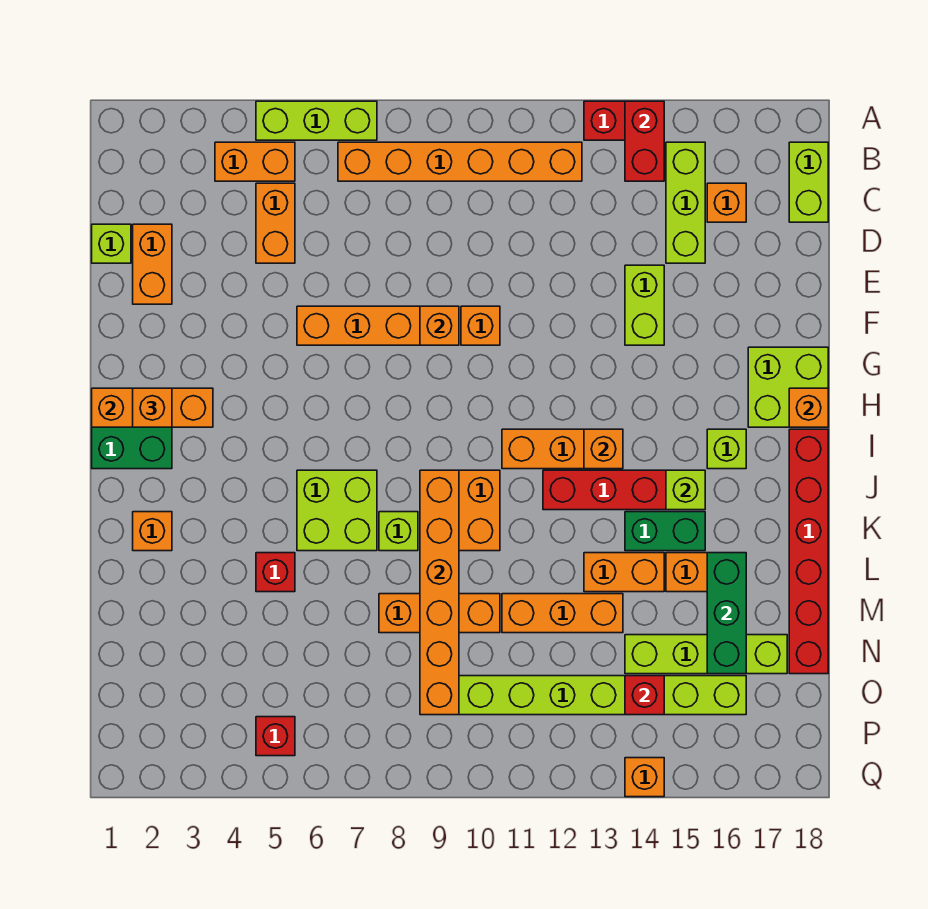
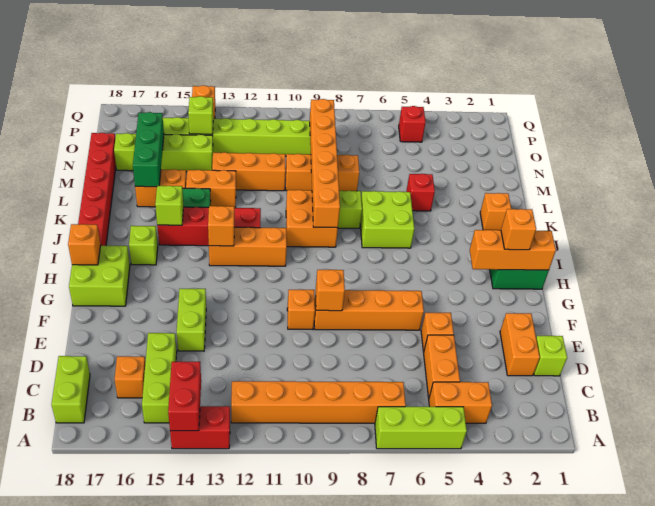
none -> orange brick E5 level 1
red brick O14 level 2 -> lime brick O14 level 2

